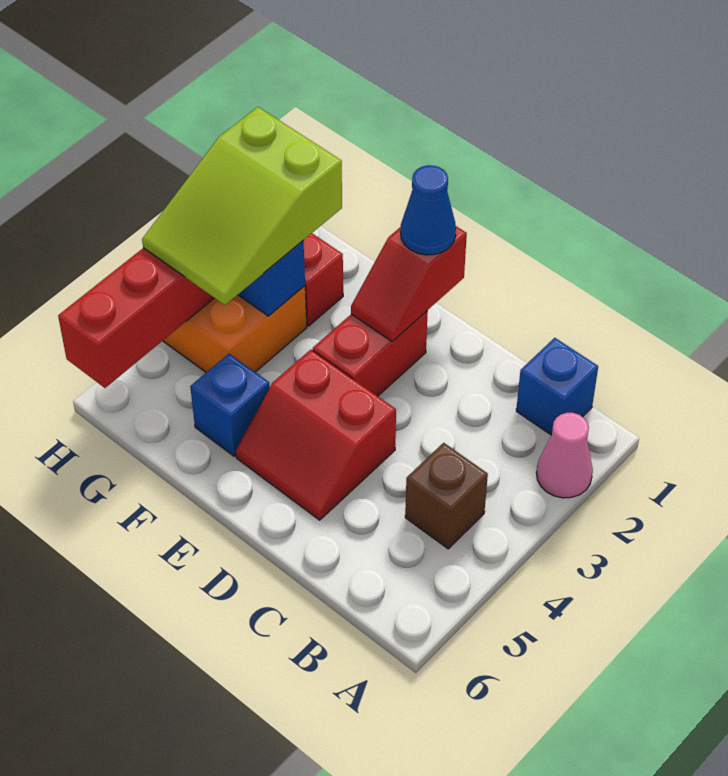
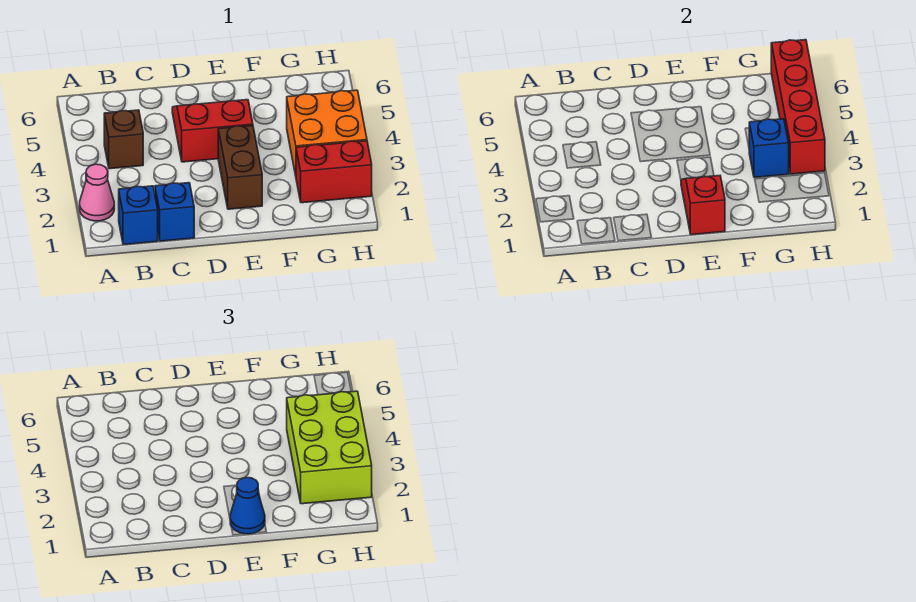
red brick E2:E3 level 1 -> brown brick E2:E3 level 1
blue brick F5 level 1 -> blue brick C1 level 1
lime slope G2:H4 level 3 top 2 -> lime brick G2:H4 level 3

